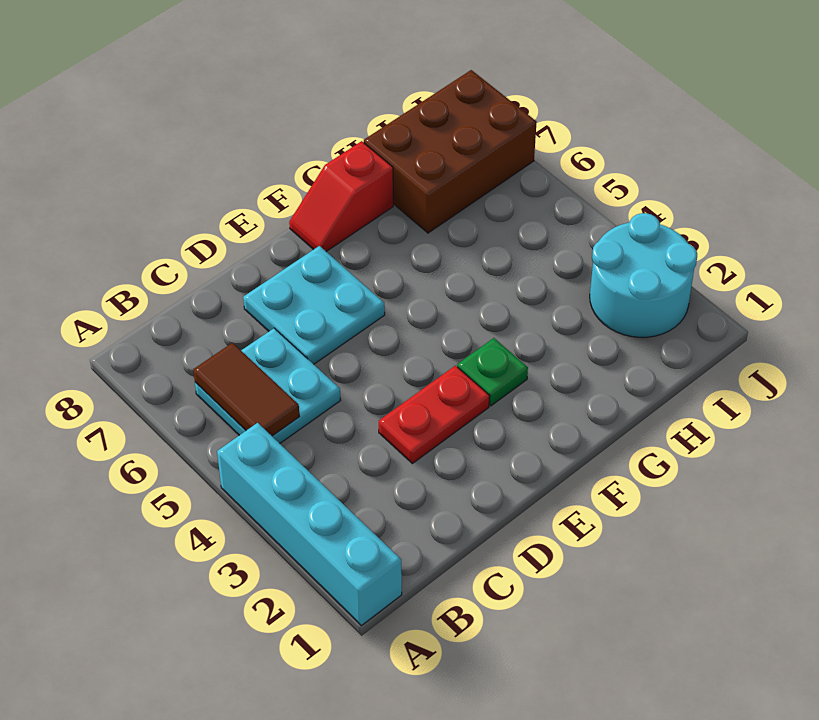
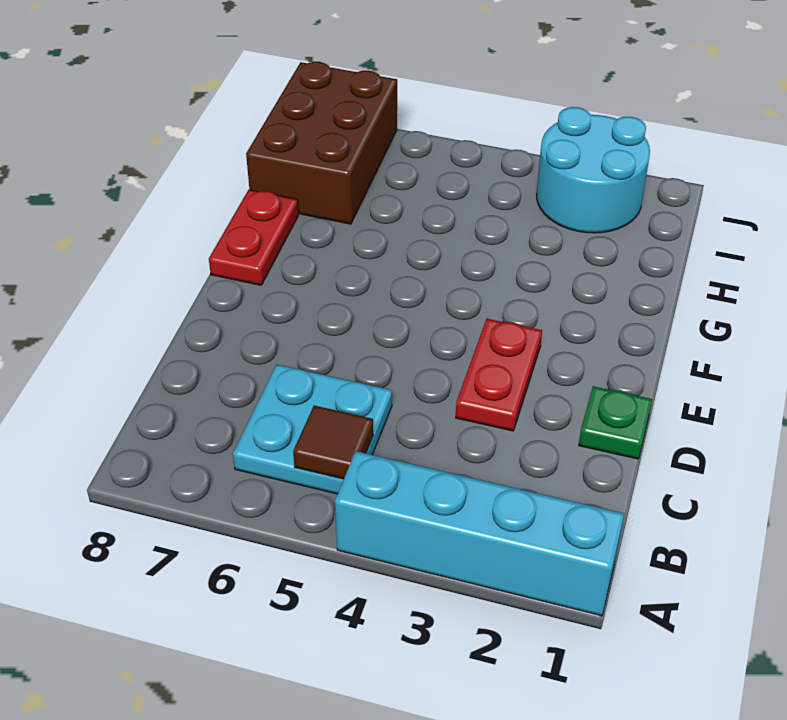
brown tile B5:B6 level 2 -> brown tile B5 level 2
cyan plate D6:E7 level 1 -> none
green plate F3 level 1 -> green plate D1 level 1
red slope F8:G8 level 1 top G -> red plate F8:G8 level 1

